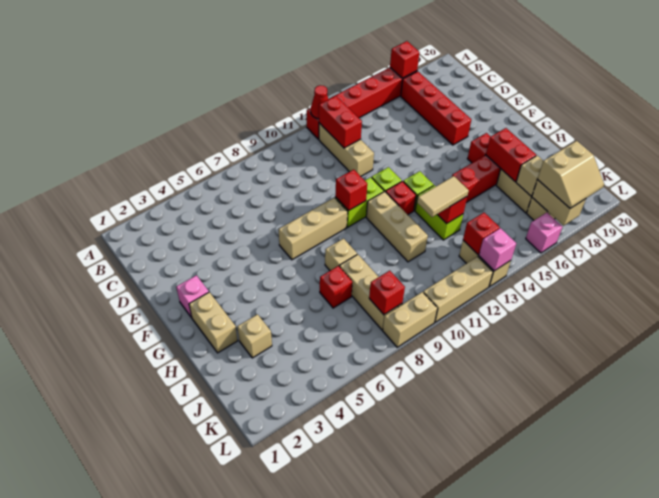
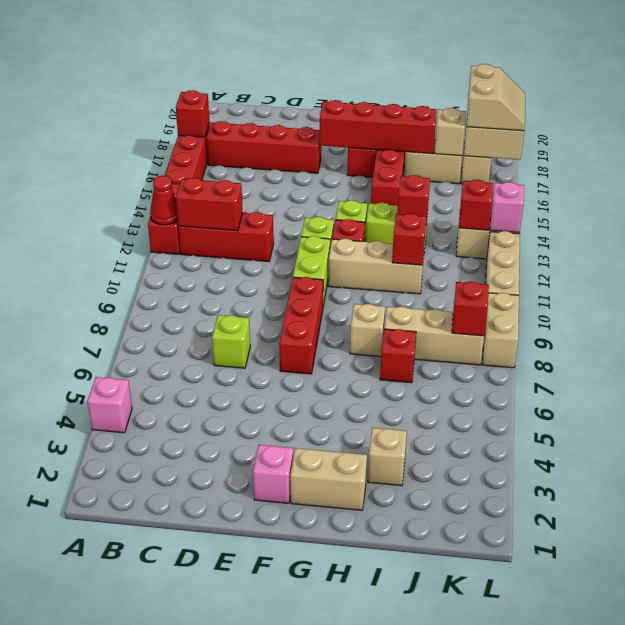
tan brick B12:D12 level 1 -> red brick B12:D12 level 1
none -> lime brick D7 level 1
tan brick F7:F9 level 1 -> red brick F7:F9 level 1
red brick F10 level 2 -> red brick I11 level 2
red brick H17:I17 level 2 -> red brick F17:I17 level 2
tan tile I12:I13 level 3 -> none
pink brick L16 level 1 -> pink brick A4 level 1

